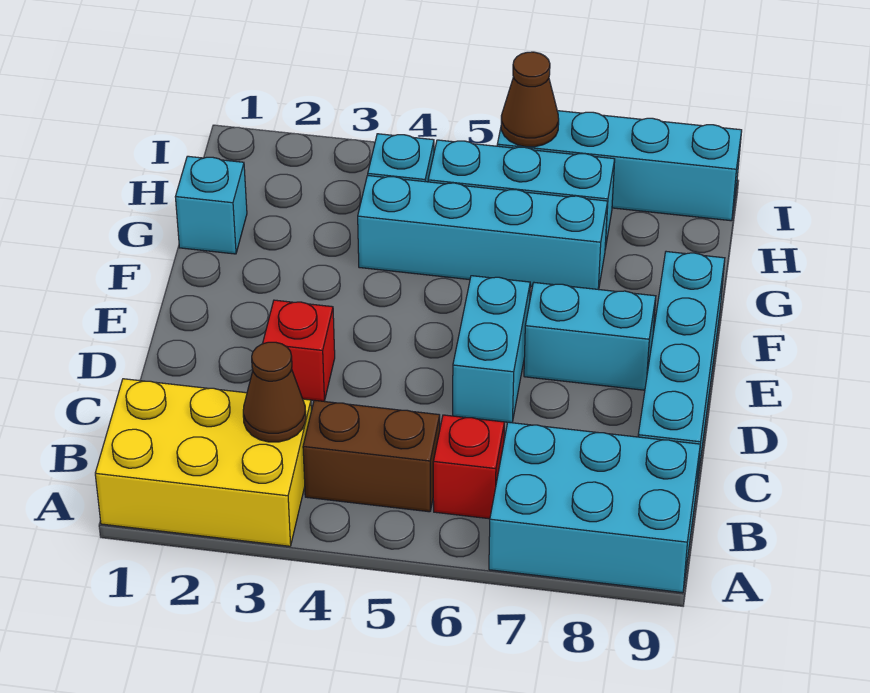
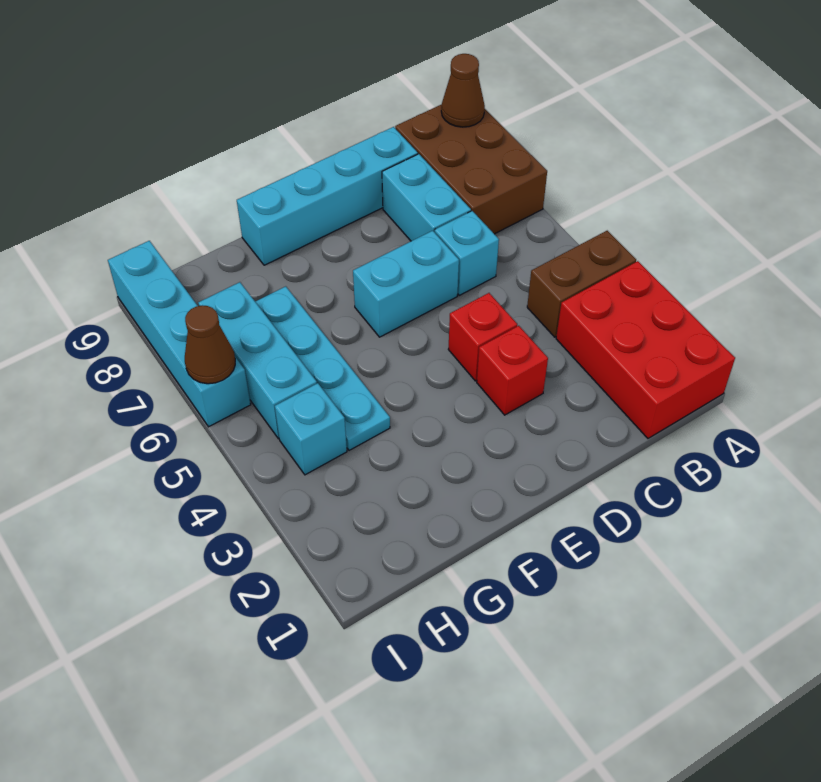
yellow brick A1:B3 level 1 -> red brick A1:B3 level 1
cyan brick A7:B9 level 1 -> brown brick A7:B9 level 1
brown cone B3 level 2 -> brown cone A9 level 2
brown brick B4:B5 level 1 -> brown brick A4:B4 level 1
red brick B6 level 1 -> red brick D4 level 1
cyan brick E7:E8 level 1 -> cyan brick C7:C8 level 1
cyan brick G1 level 1 -> cyan brick C6 level 1
cyan brick G4:G7 level 1 -> cyan plate G4:G7 level 1

